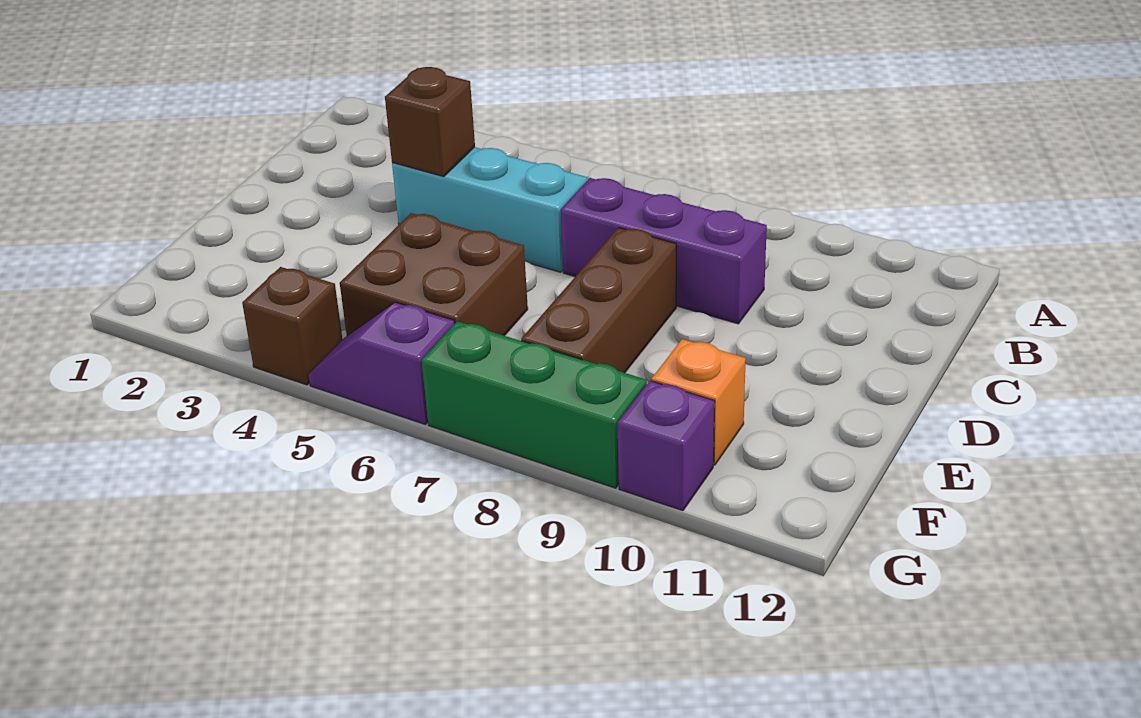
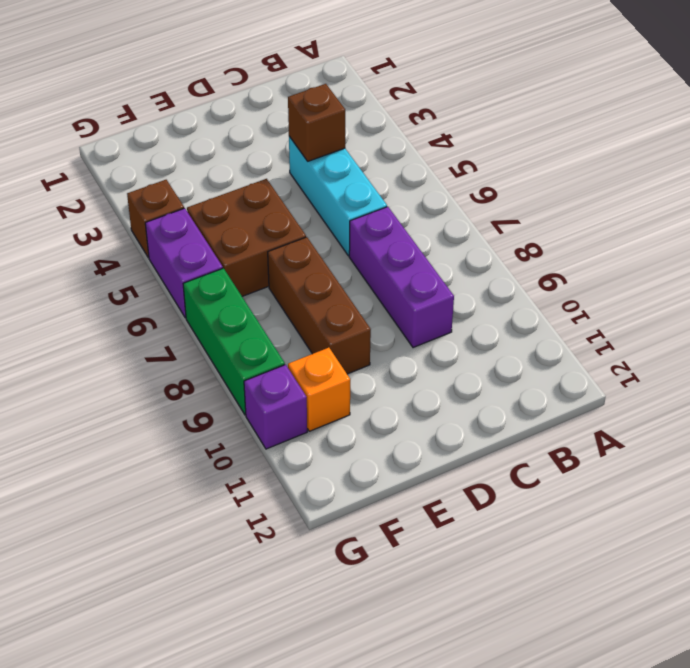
brown brick D8:F8 level 1 -> brown brick E7:E9 level 1
purple slope G5:G6 level 1 top 6 -> purple brick G5:G6 level 1

